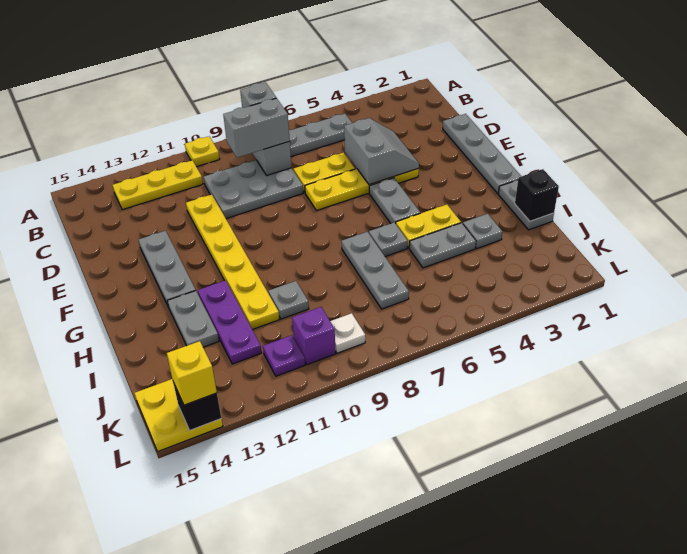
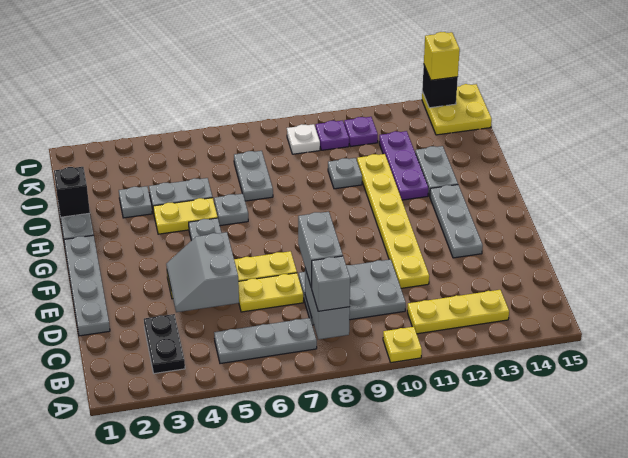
none -> black plate B3:C3 level 1
grey brick C8:C9 level 3 -> grey brick C8:D8 level 3
grey plate H7:J7 level 1 -> grey plate I7:J7 level 1
purple brick K10 level 1 -> purple plate K10 level 1

